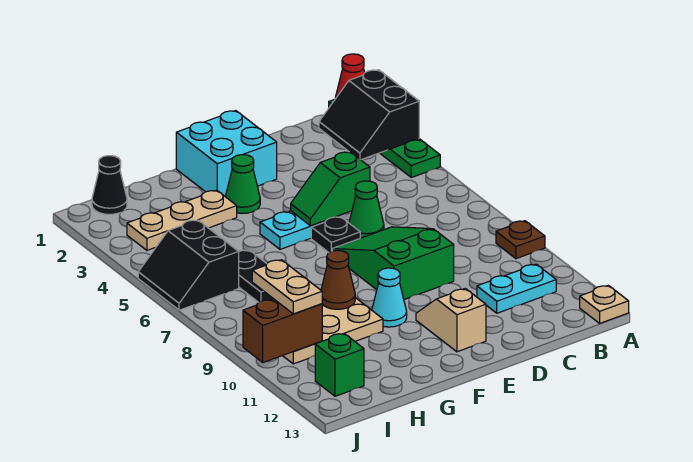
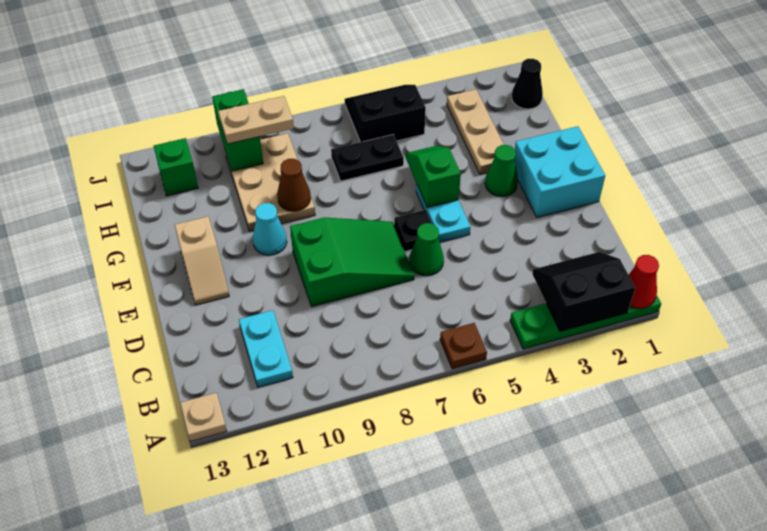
brown plate A9 level 1 -> brown plate A6 level 1
green slope D5:E5 level 2 top D -> green slope F5:G5 level 2 top F
tan slope E11:E12 level 1 top 12 -> tan slope E12:F12 level 1 top F
brown brick I10:J10 level 2 -> green brick I10:J10 level 2

